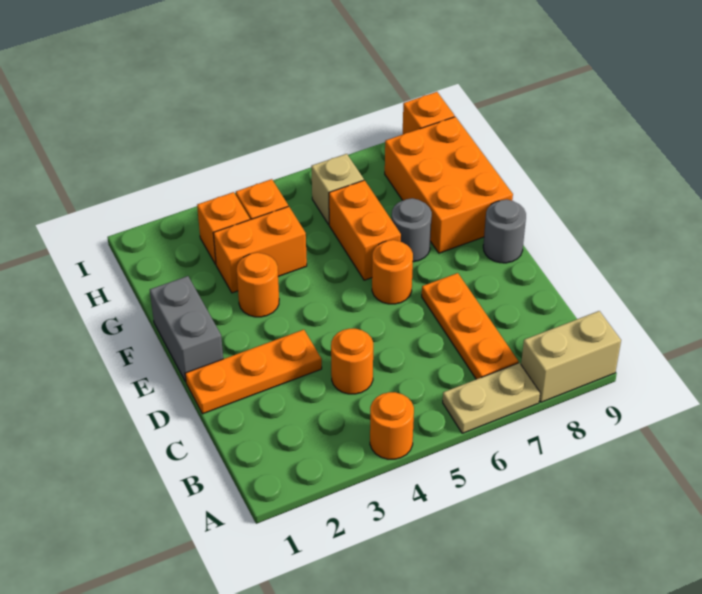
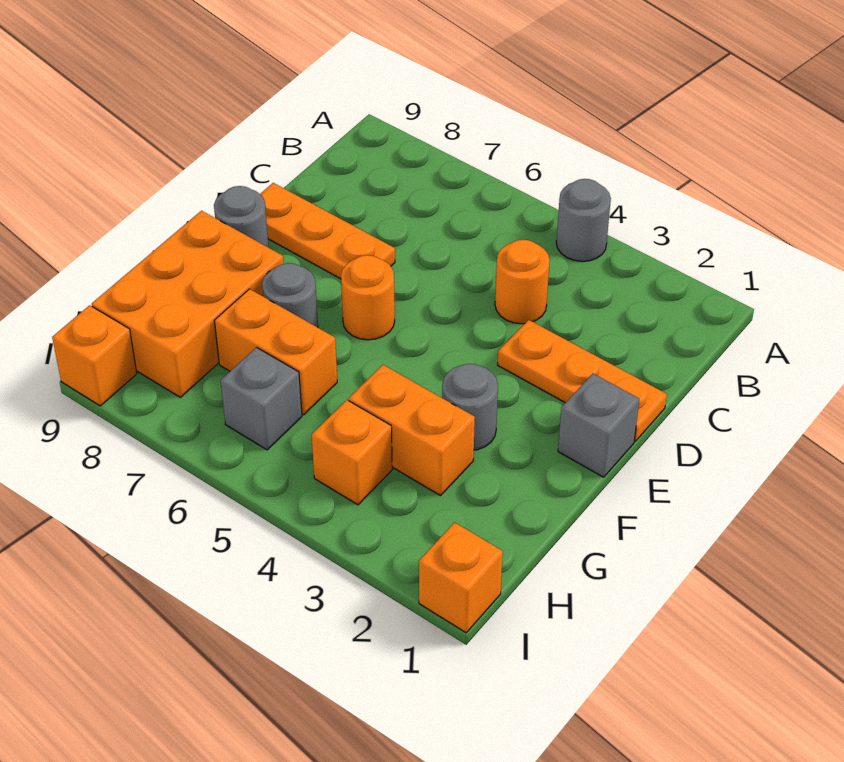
orange round brick A4 level 1 -> grey round brick A4 level 1
tan plate A6:A7 level 1 -> none
tan brick A8:A9 level 1 -> none
orange plate B7:D7 level 1 -> orange plate D7:D9 level 1
grey brick E1:F1 level 1 -> grey brick E1 level 1
orange round brick F3 level 1 -> grey round brick F3 level 1
orange brick F6:G6 level 1 -> orange brick G6:G7 level 1
orange brick H3 level 1 -> orange brick I1 level 1
tan brick H6 level 1 -> grey brick H6 level 1

